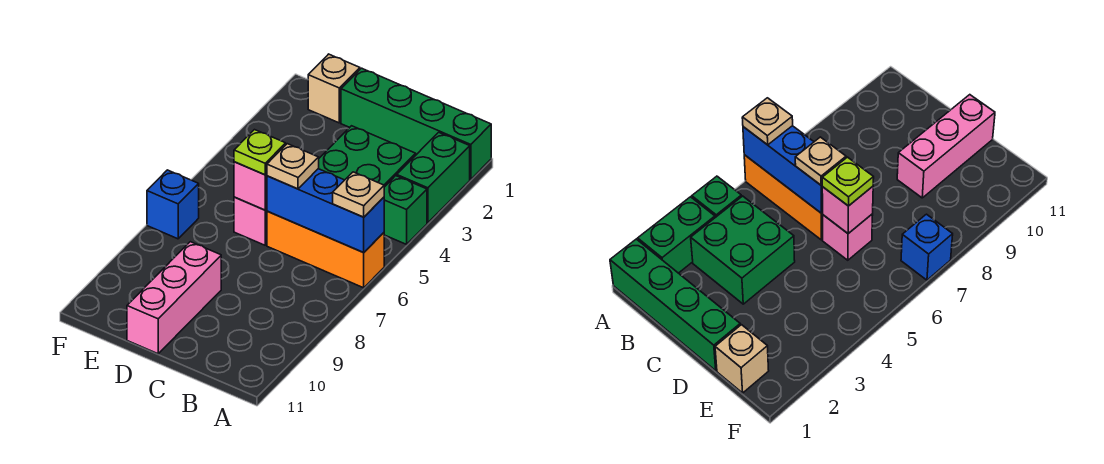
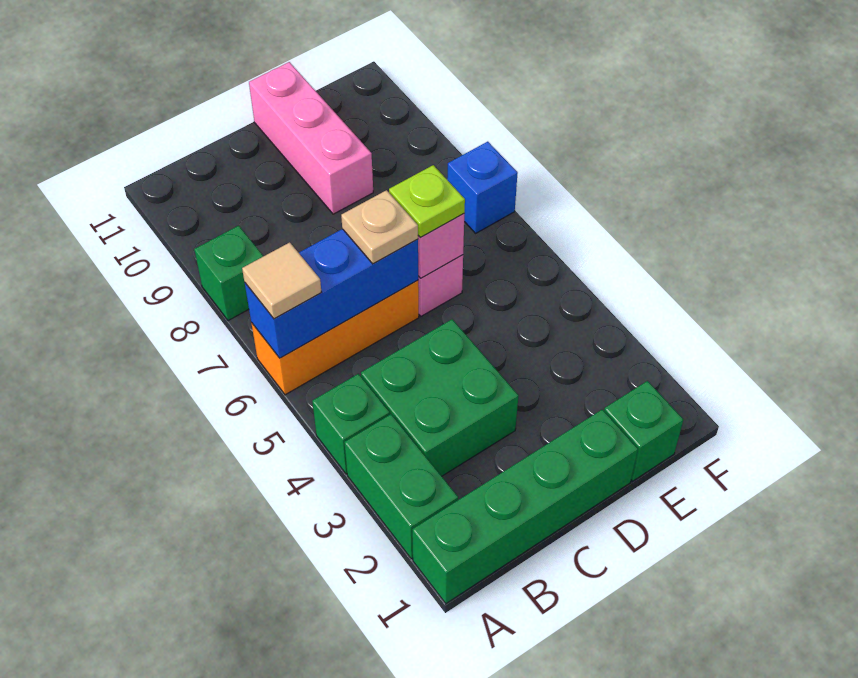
tan plate A6 level 3 -> tan tile A6 level 3
none -> green brick A8 level 1
tan brick E1 level 1 -> green brick E1 level 1

